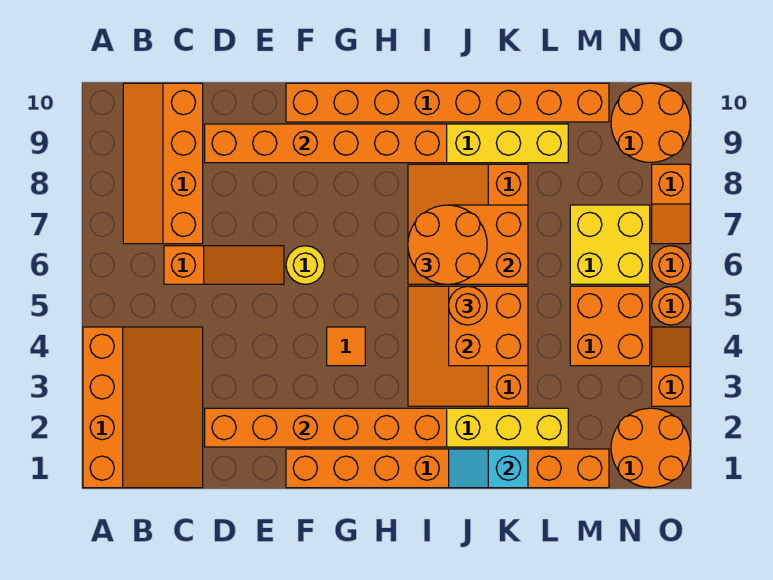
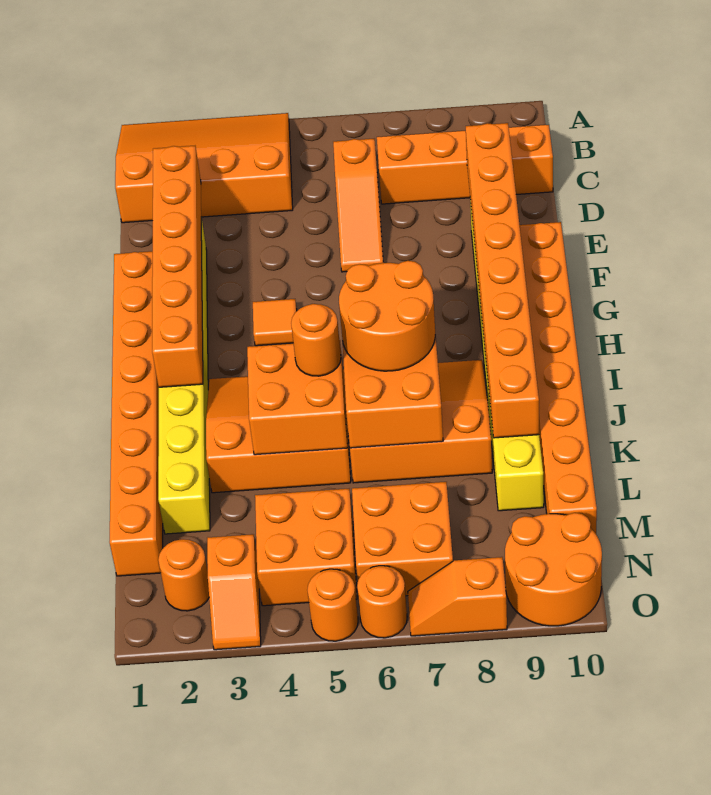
orange slope A1:C4 level 1 top A -> orange slope A1:C4 level 1 top C
orange brick D9:I9 level 2 -> orange brick D9:K9 level 2
yellow round brick F6 level 1 -> none
cyan slope J1:K1 level 2 top K -> none
yellow brick M6:N7 level 1 -> orange brick M6:N7 level 1
orange round brick N1:O2 level 1 -> orange round brick N2 level 1
orange slope O3:O4 level 1 top 3 -> orange slope N3:O3 level 1 top N

